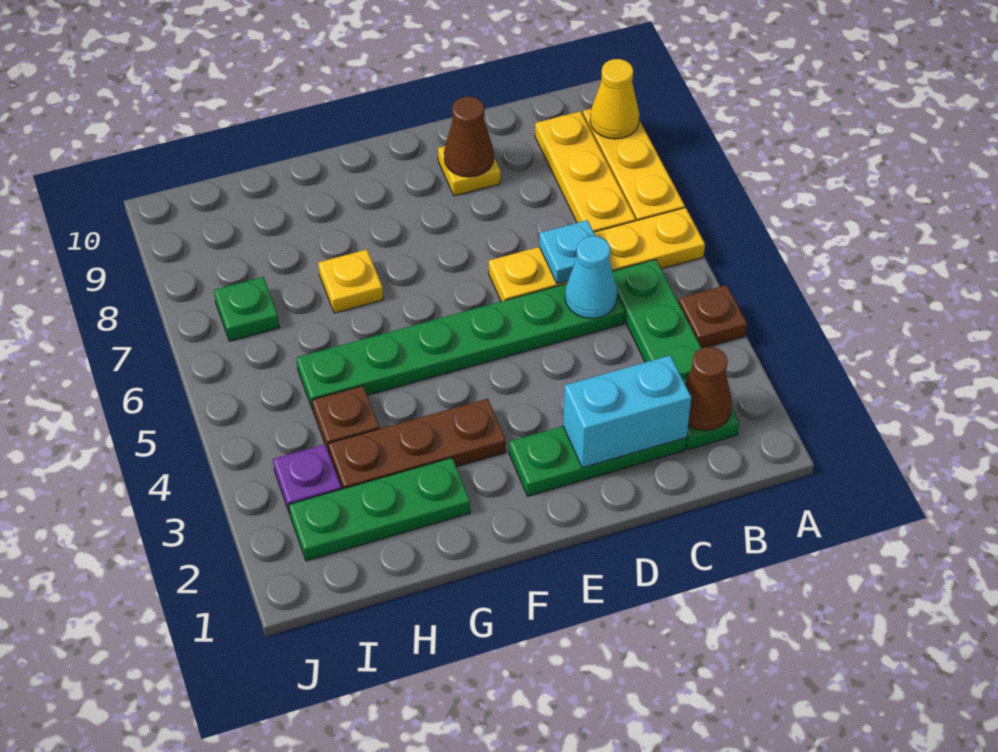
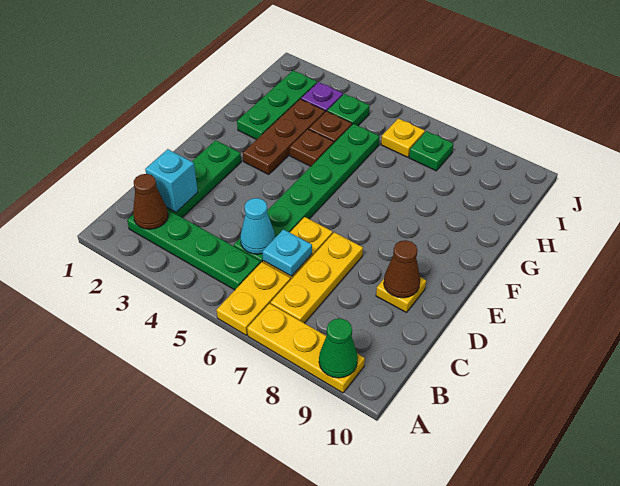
brown plate A4 level 1 -> brown plate G4 level 1
yellow cone A9 level 2 -> green cone A9 level 2
yellow plate B7:B9 level 1 -> yellow plate B7:D7 level 1
cyan brick C2:D2 level 2 -> cyan brick C2 level 2
yellow plate G7 level 1 -> yellow plate I6 level 1
none -> green plate I4 level 1

